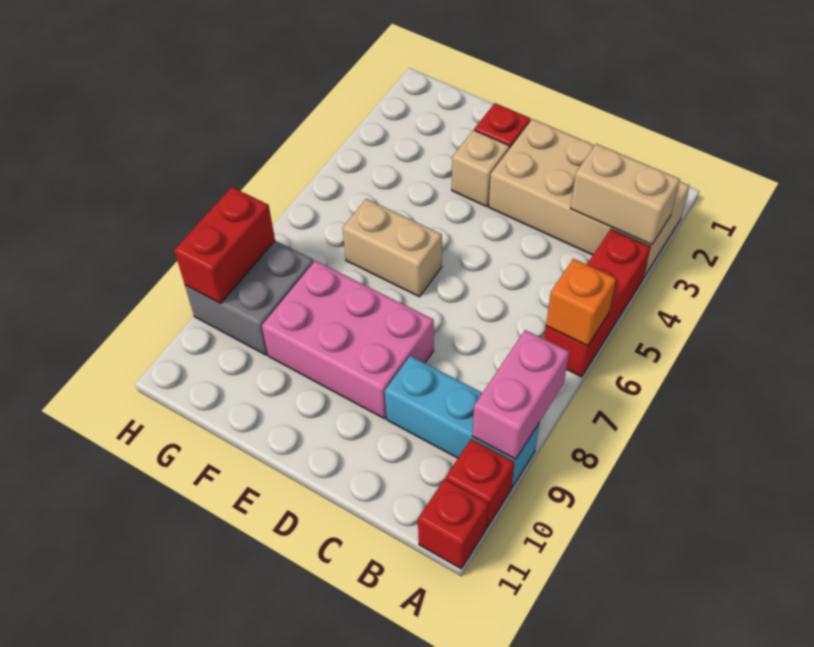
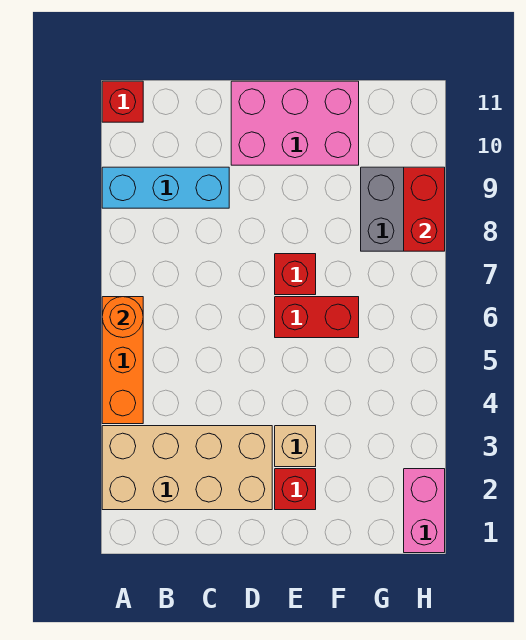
tan brick A3:B3 level 2 -> none
red brick A4:A6 level 1 -> orange brick A4:A6 level 1
orange brick A6 level 2 -> orange round brick A6 level 2
pink brick A8:A9 level 2 -> pink brick H1:H2 level 1
red brick A10 level 1 -> red brick E7 level 1
pink brick D8:F9 level 1 -> pink brick D10:F11 level 1
tan brick E6:F6 level 1 -> red brick E6:F6 level 1

